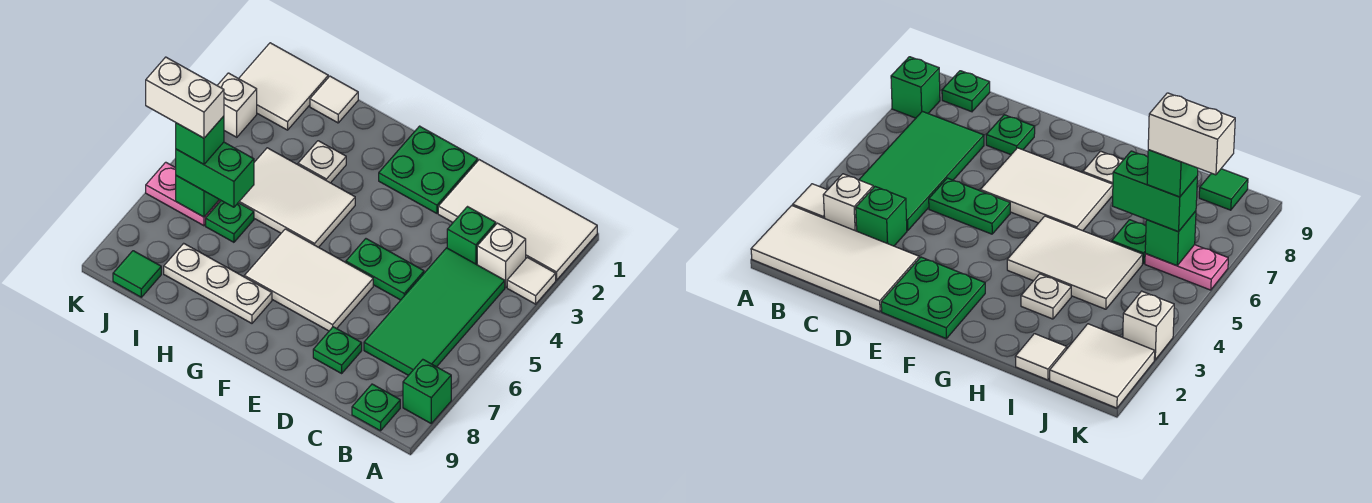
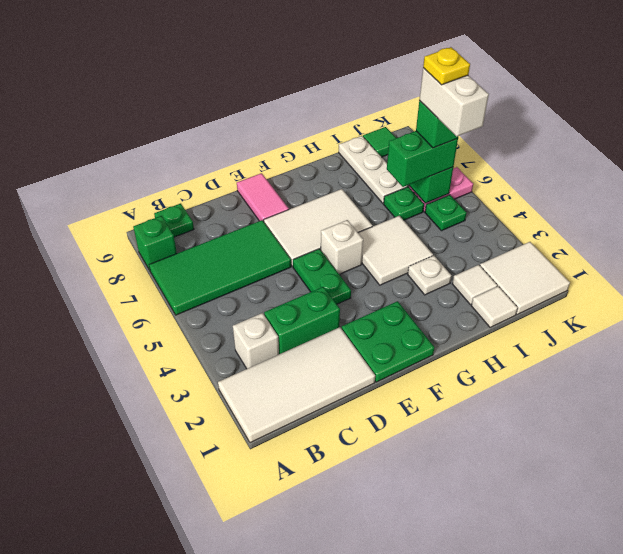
white tile A3 level 1 -> white tile I2 level 1
green tile B4:C7 level 1 -> green tile A6:D7 level 1
green brick C3 level 1 -> green brick C3:D3 level 1
green plate D5:E5 level 1 -> green plate E4:E5 level 1
green plate D8 level 1 -> green plate J5 level 1
none -> pink tile E8:E9 level 1
white tile G4:I5 level 1 -> white tile G4:H5 level 1
white plate G8:I8 level 1 -> white plate I7:I9 level 1
white brick J6:K6 level 5 -> white brick J5:J6 level 5
none -> yellow plate J6 level 6
white brick K3 level 1 -> white brick F5 level 1

